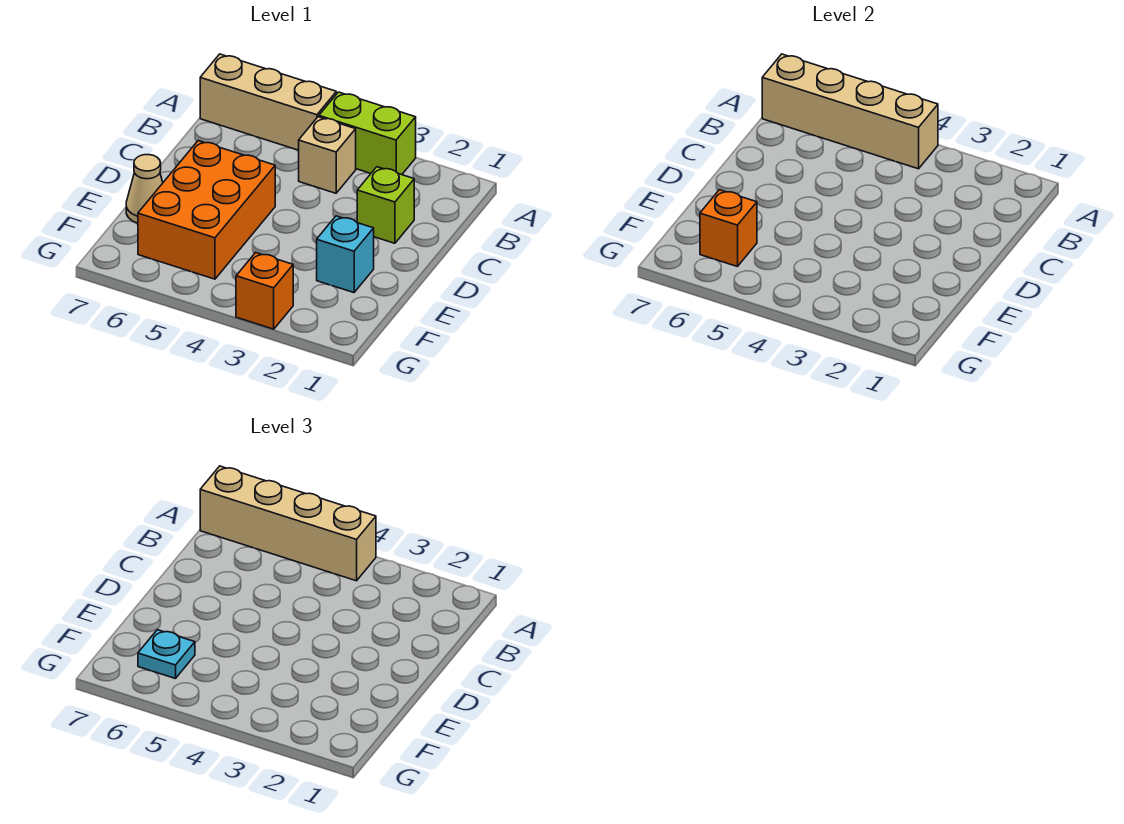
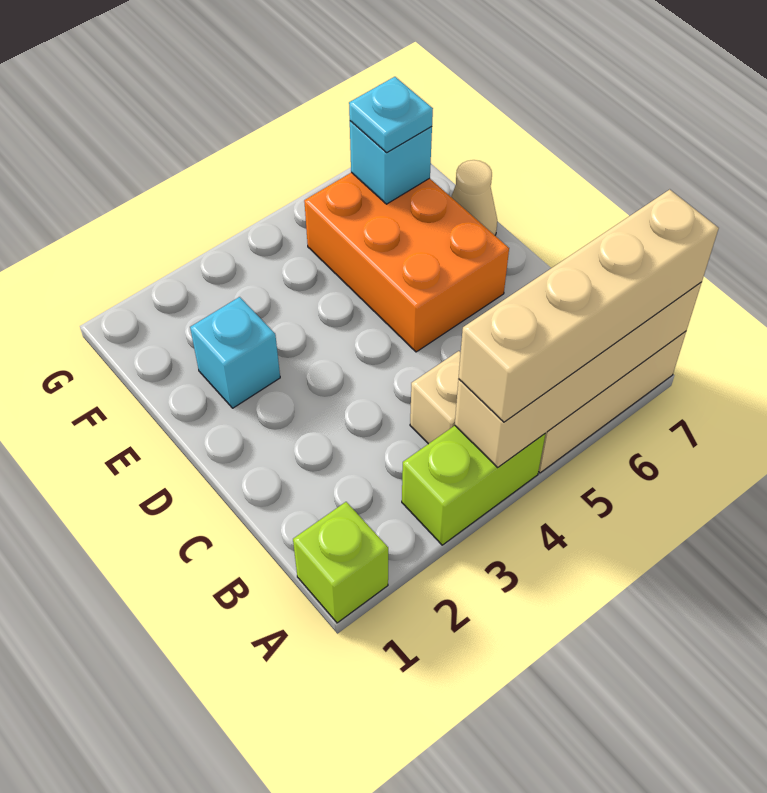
lime brick C2 level 1 -> lime brick A1 level 1
orange brick F6 level 2 -> cyan brick F6 level 2
orange brick G3 level 1 -> none

